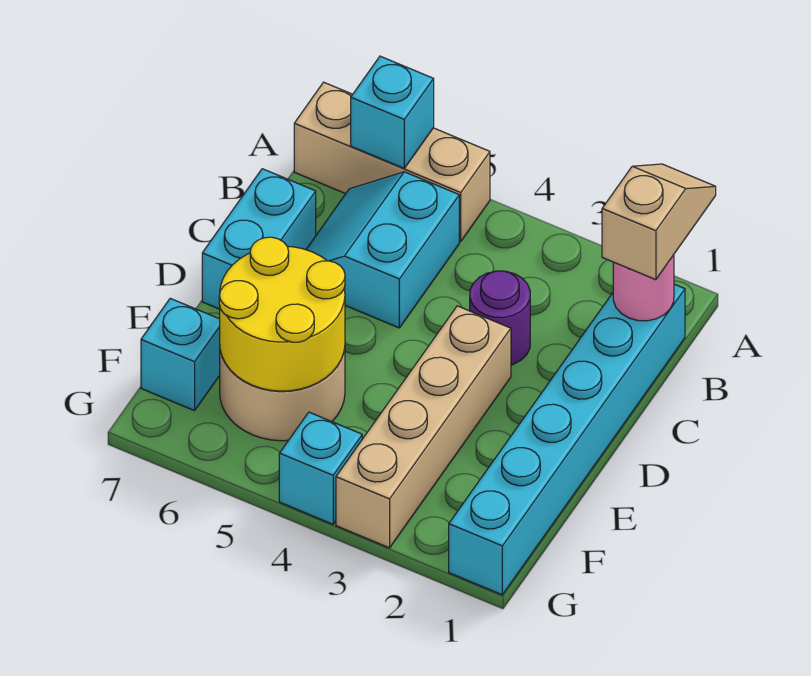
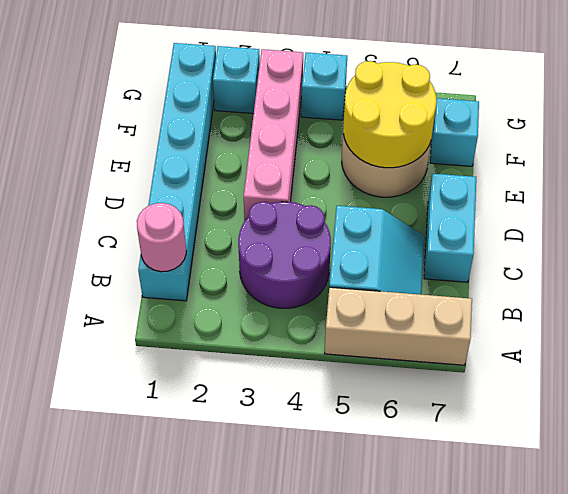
tan slope A1:B1 level 3 top B -> none
cyan brick A6 level 2 -> cyan brick G2 level 1
purple round brick C3 level 1 -> purple round brick B3:C4 level 1
tan brick D3:G3 level 1 -> pink brick D3:G3 level 1

